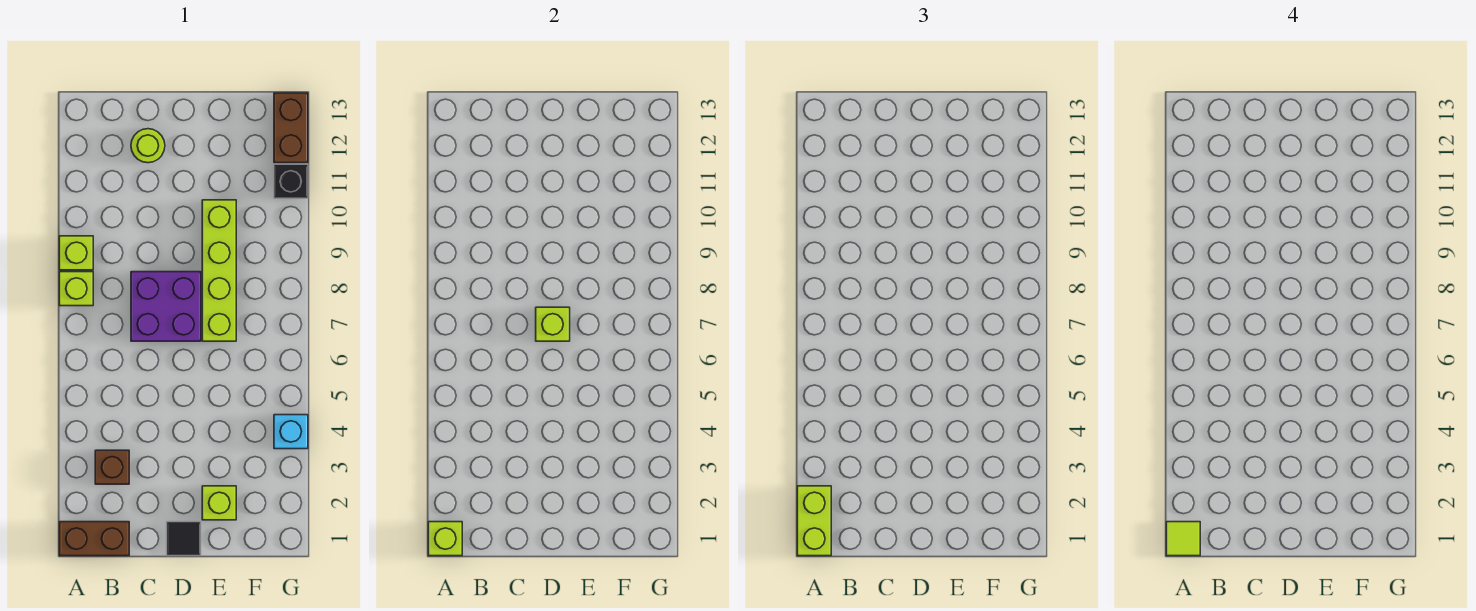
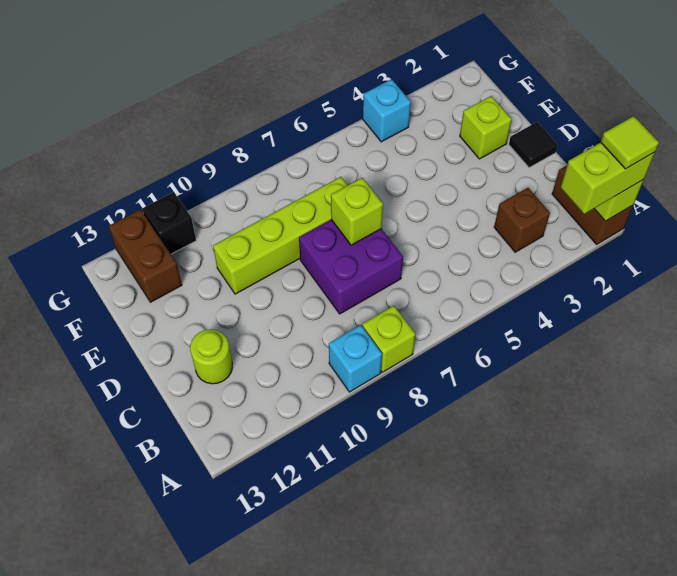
lime brick A9 level 1 -> cyan brick A9 level 1
brown brick G12:G13 level 1 -> brown brick F12:G12 level 1

